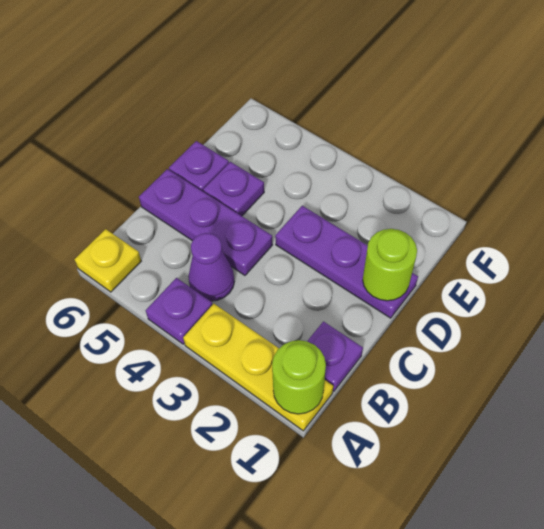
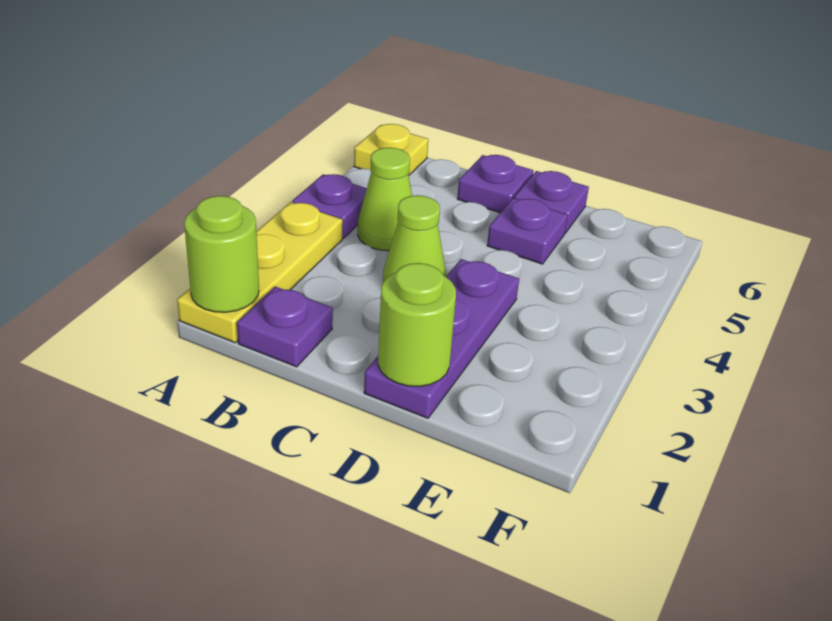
purple cone B4 level 1 -> lime cone B4 level 1
none -> lime cone C3 level 1
purple plate C4:C6 level 1 -> purple plate C6 level 1

